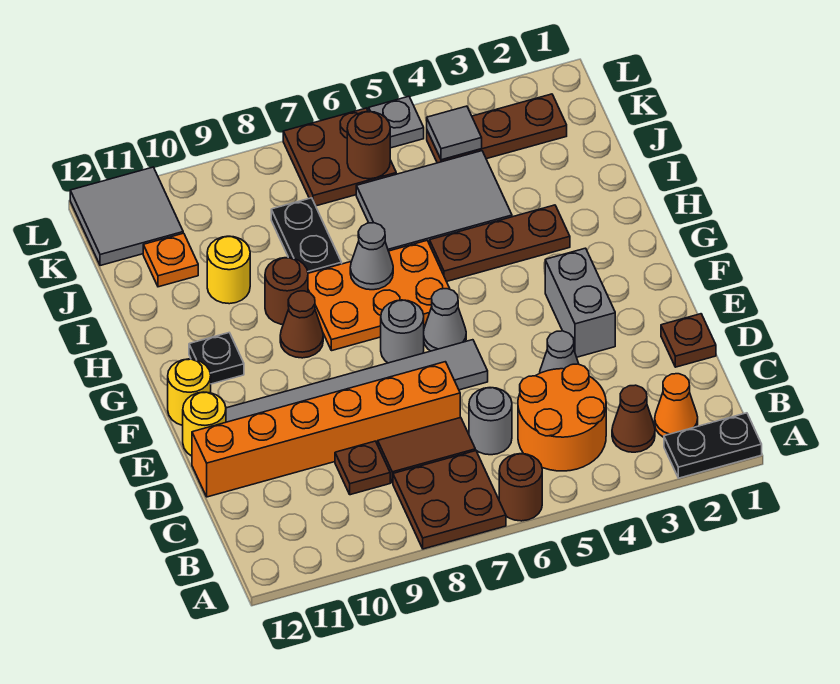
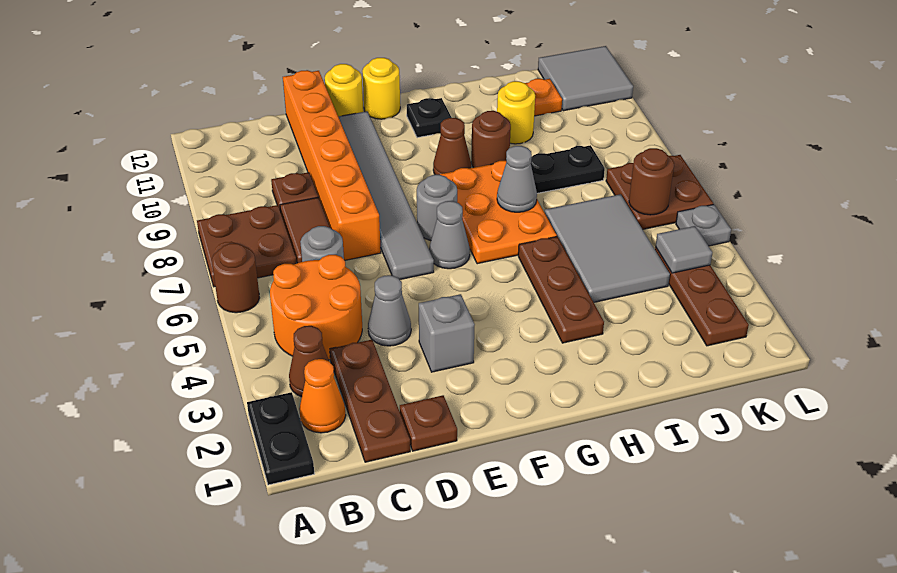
none -> brown plate C1:C3 level 1
grey brick E3:F3 level 1 -> grey brick E3 level 1

